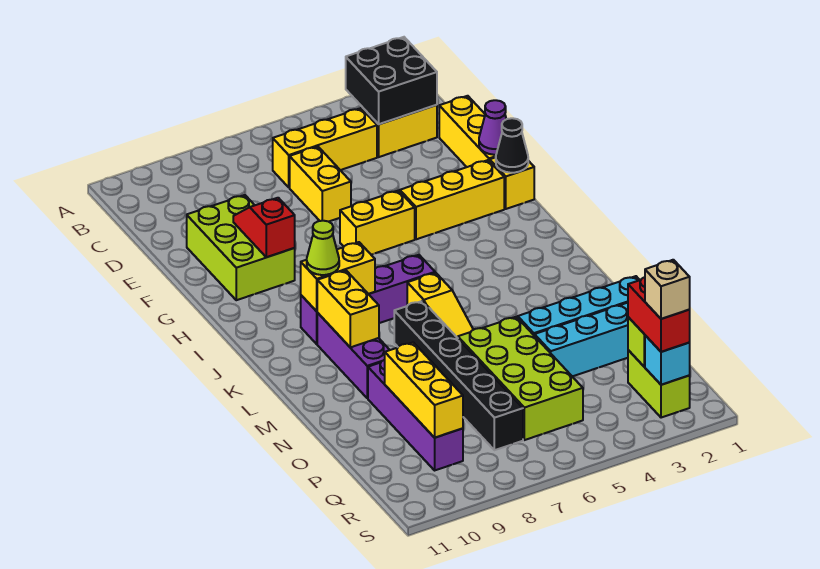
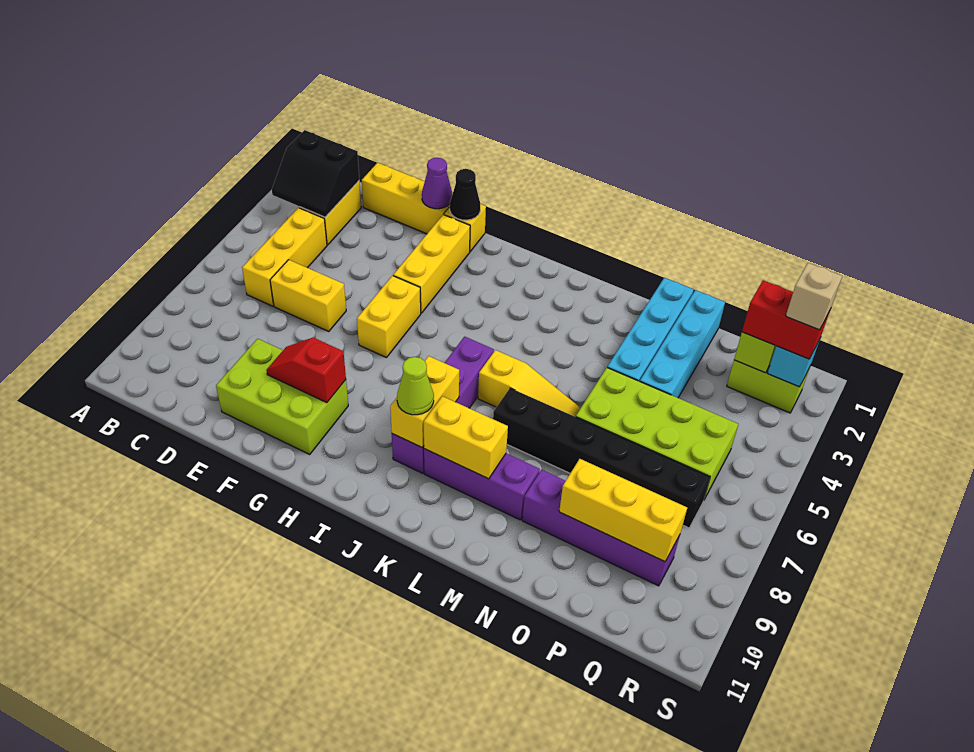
black brick B2:C3 level 2 -> black slope B2:C3 level 2 top 2

